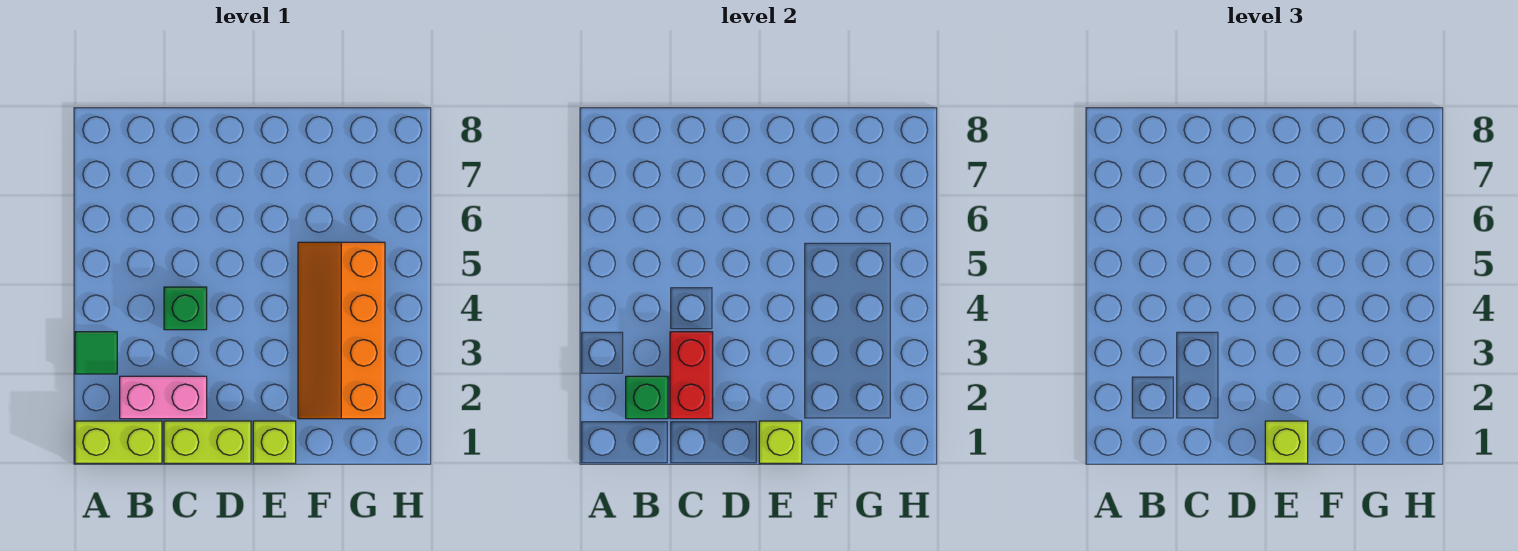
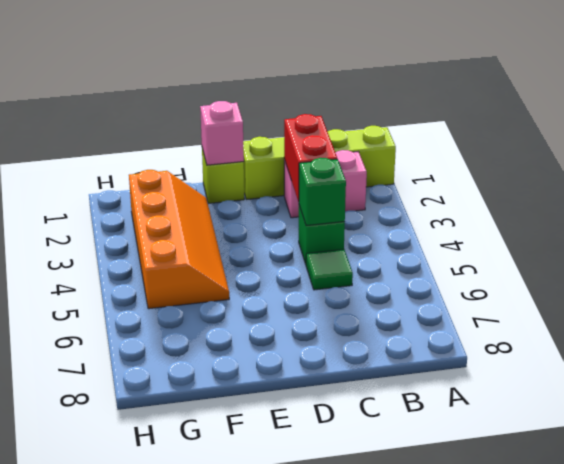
green tile A3 level 1 -> green tile C5 level 1
green brick B2 level 2 -> green brick C4 level 2
lime brick E1 level 2 -> pink brick E1 level 2
lime brick E1 level 3 -> none

